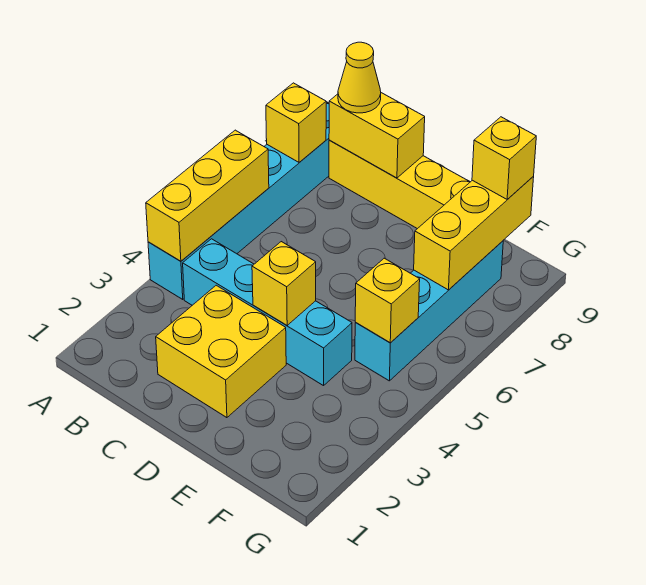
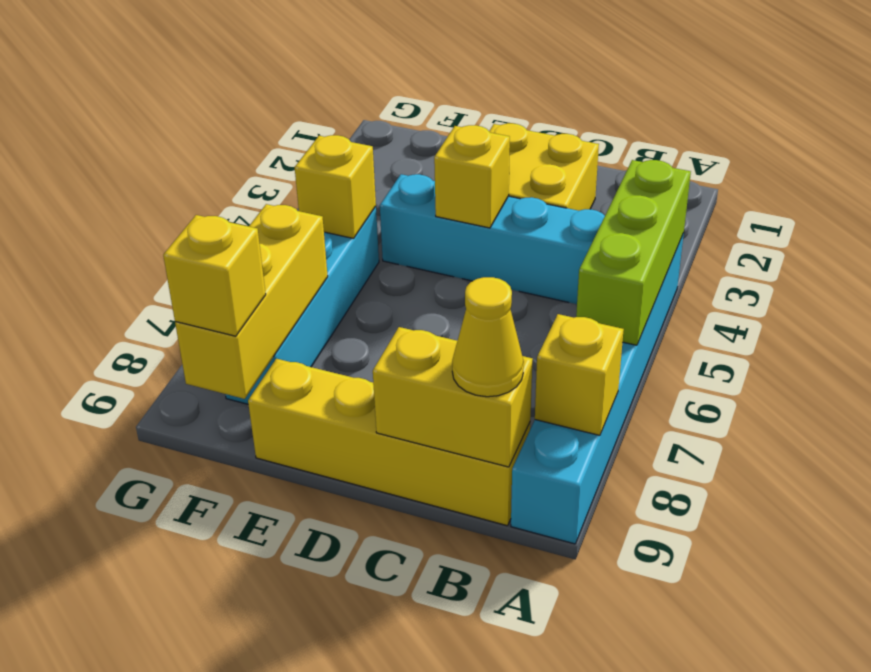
yellow brick A4:A6 level 2 -> lime brick A4:A6 level 2

